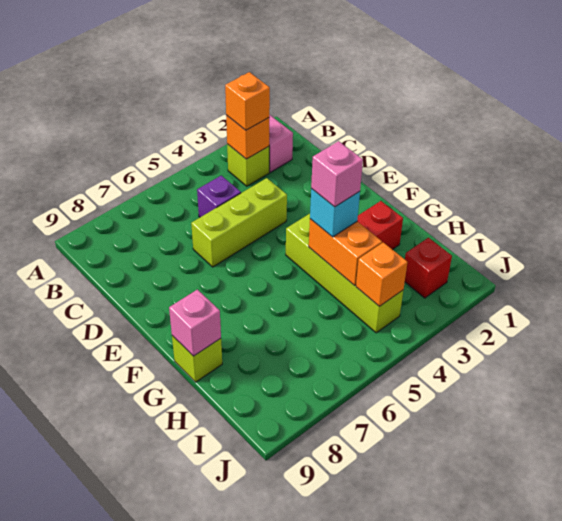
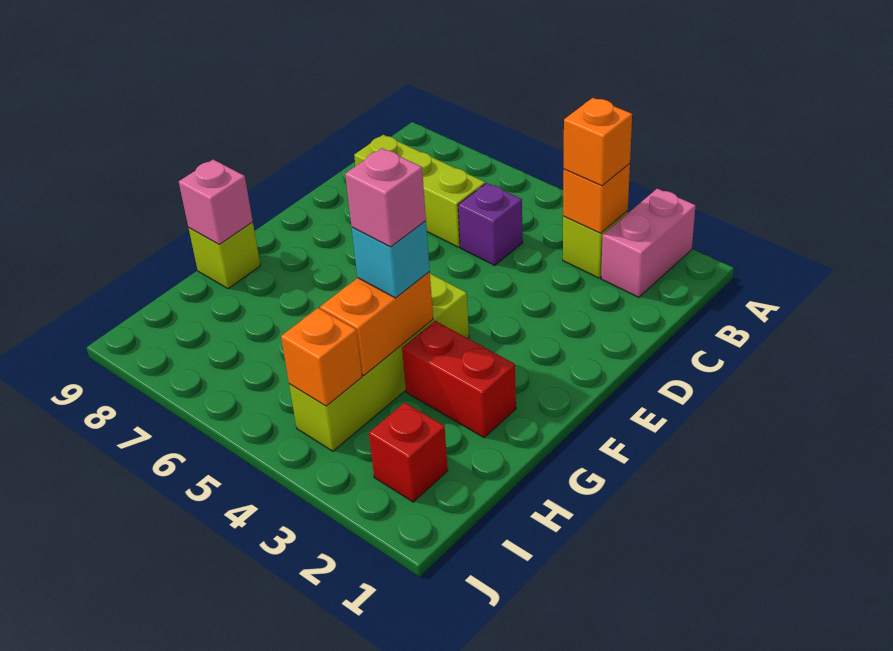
lime brick D4:D6 level 1 -> lime brick C6:C8 level 1

